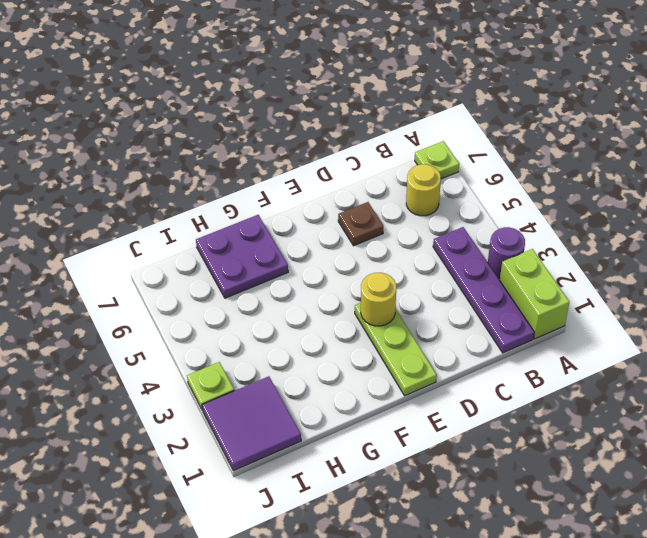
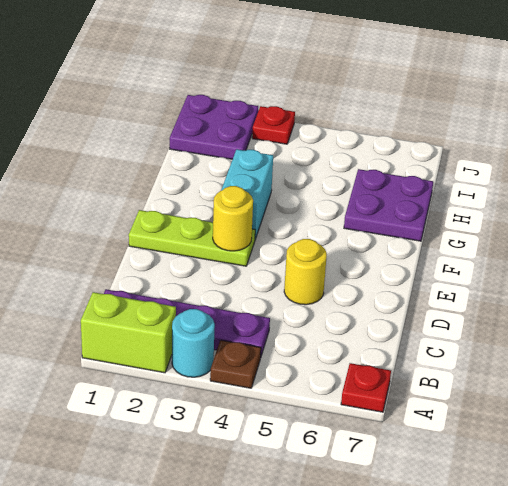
purple round brick A3 level 1 -> cyan round brick A3 level 1
lime plate A7 level 1 -> red plate A7 level 1
yellow round brick B6 level 1 -> yellow round brick D5 level 1
brown plate D6 level 1 -> brown plate A4 level 1
none -> cyan brick F3:G3 level 1
purple tile I1:J2 level 1 -> purple plate I1:J2 level 1
lime plate J3 level 1 -> red plate J3 level 1

